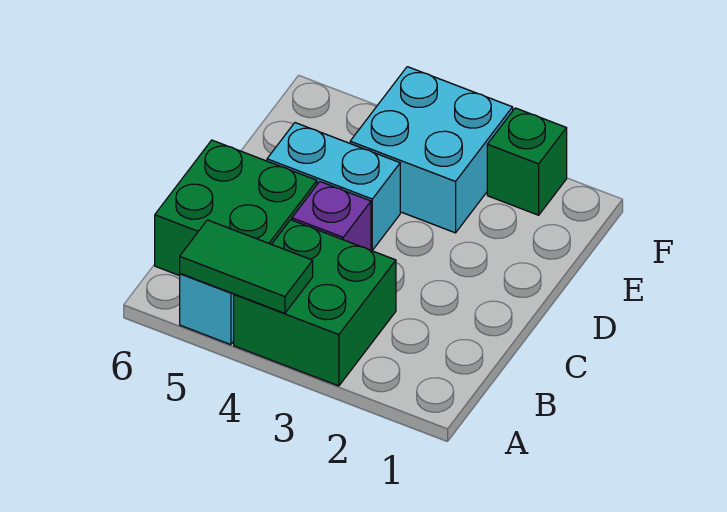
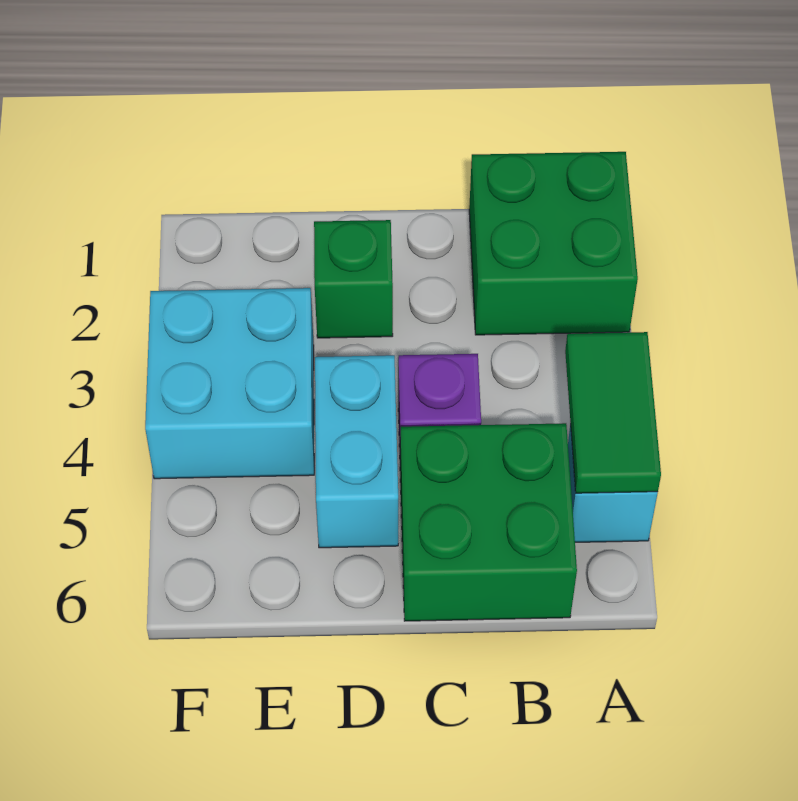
green brick A3:B4 level 1 -> green brick A1:B2 level 1
green brick F2 level 1 -> green brick D2 level 1

